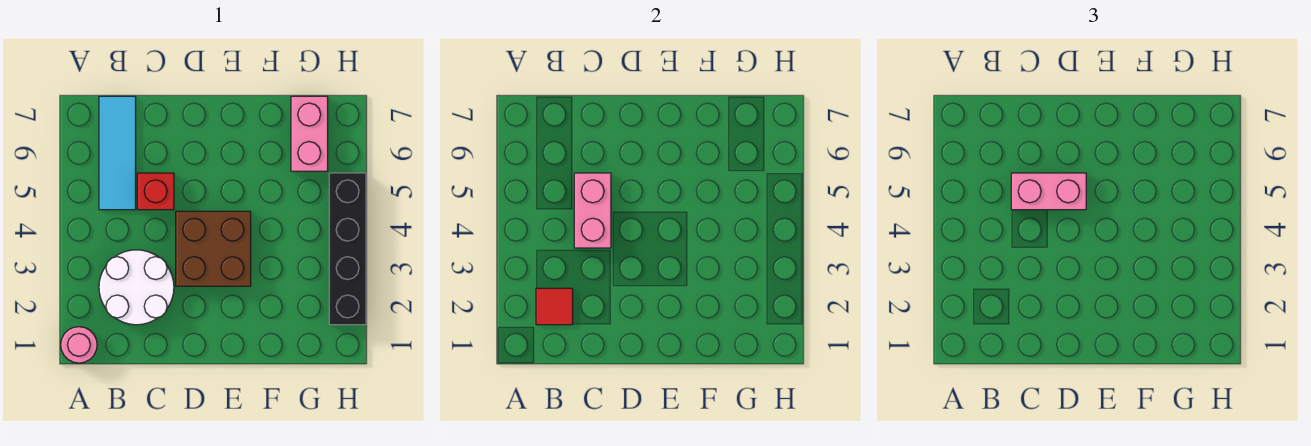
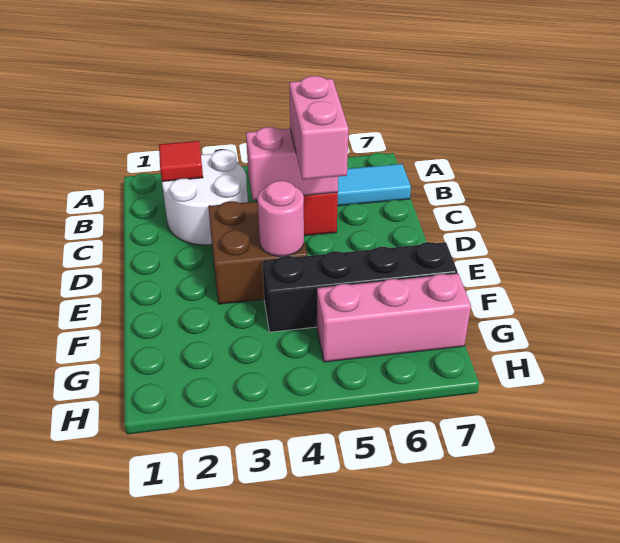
pink round brick A1 level 1 -> pink round brick E4 level 2
pink brick G6:G7 level 1 -> pink brick G5:G7 level 1
black brick H2:H5 level 1 -> black brick F4:F7 level 1

